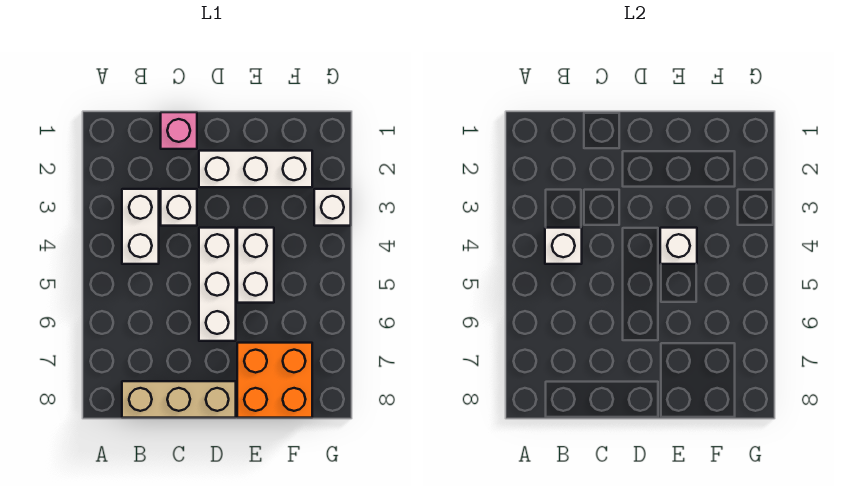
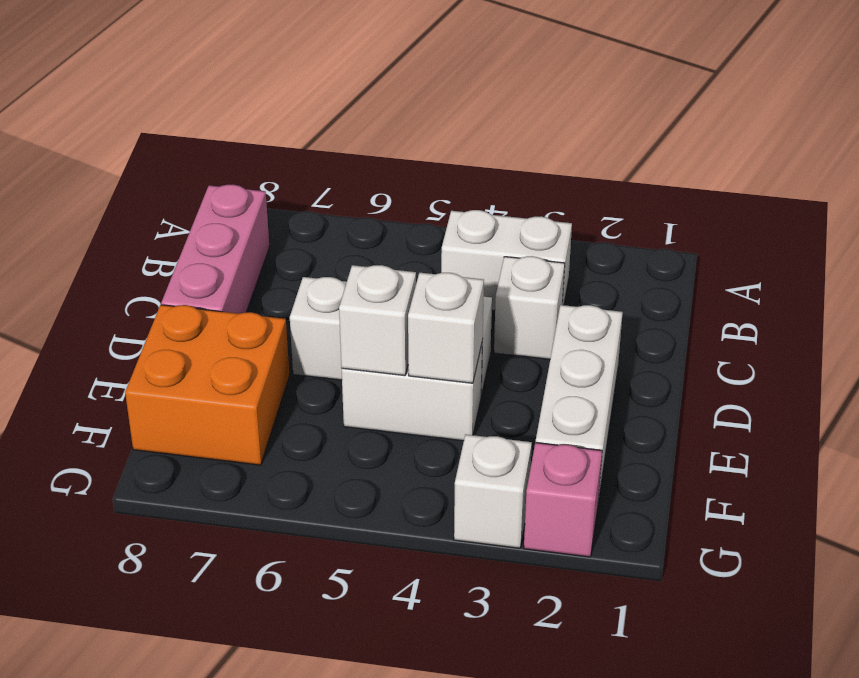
white brick B4 level 2 -> white brick E5 level 2
tan brick B8:D8 level 1 -> pink brick B8:D8 level 1
pink brick C1 level 1 -> pink brick G2 level 1

